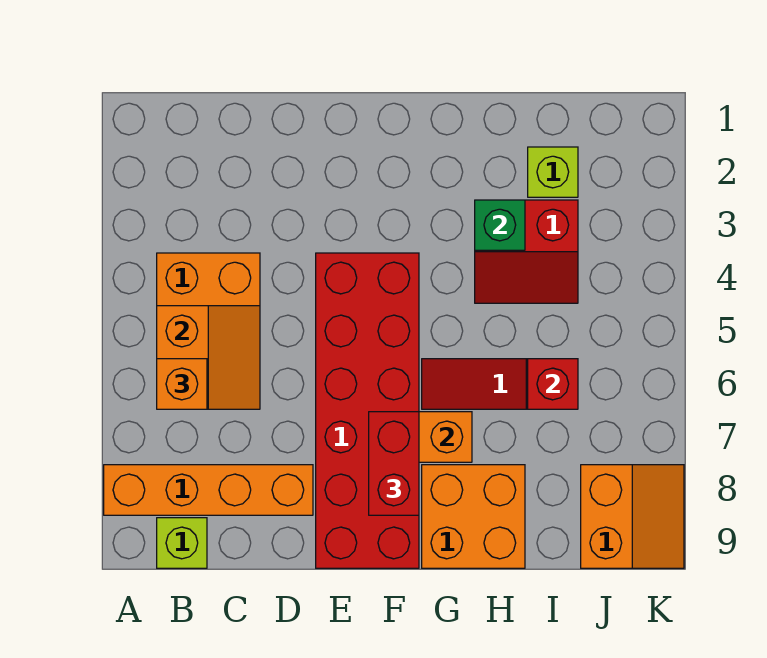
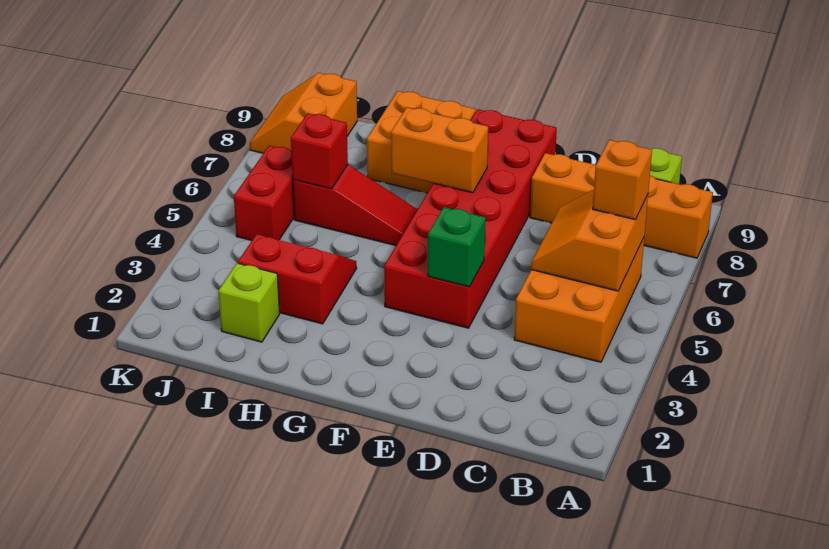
red brick F7:F8 level 3 -> red brick J5:J6 level 1
green brick H3 level 2 -> green brick E4 level 2

